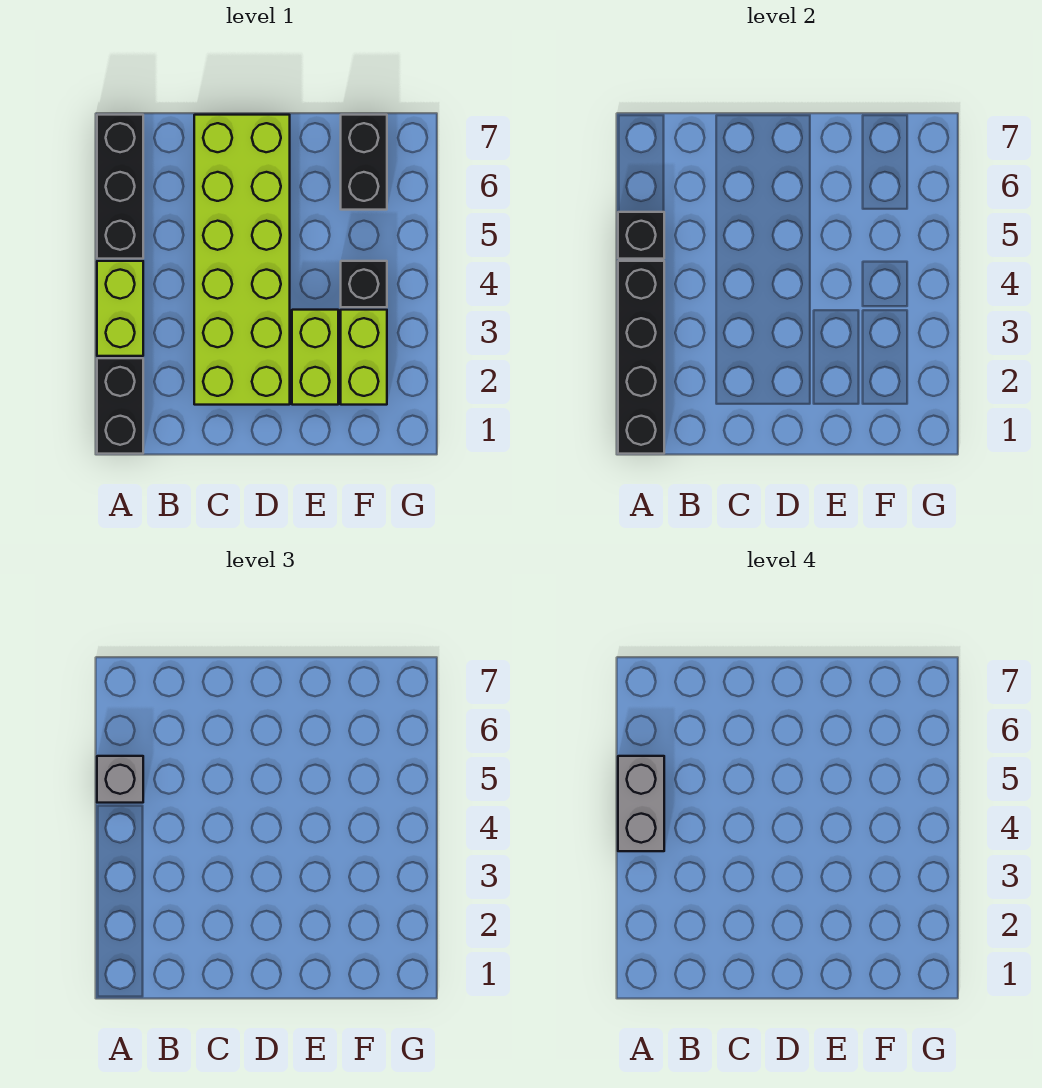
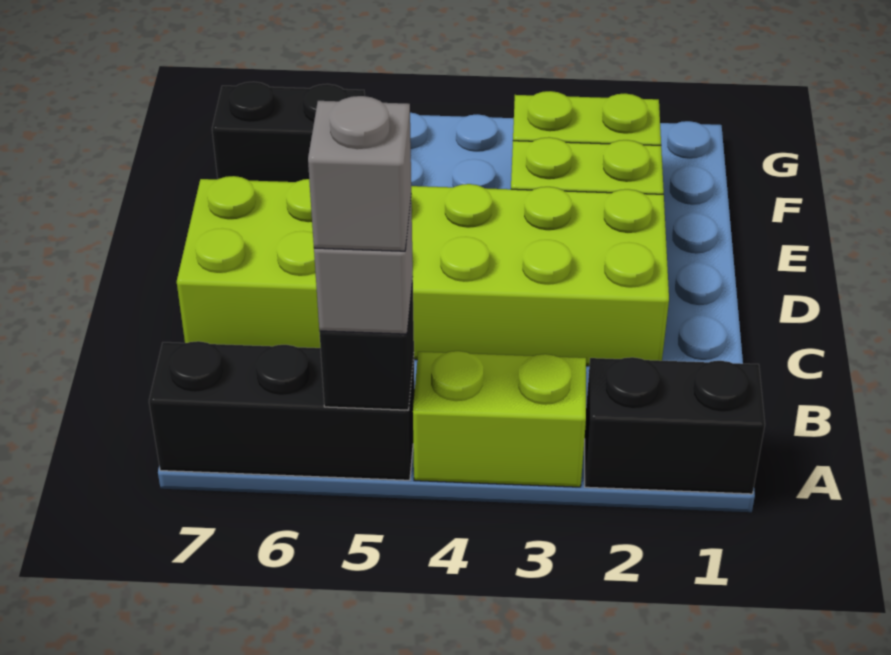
black brick A1:A4 level 2 -> none
grey brick A4:A5 level 4 -> grey brick A5 level 4
black brick F4 level 1 -> none

